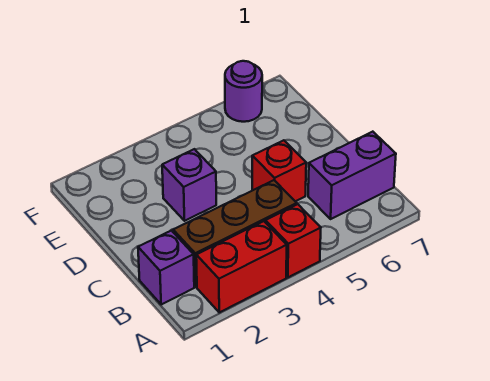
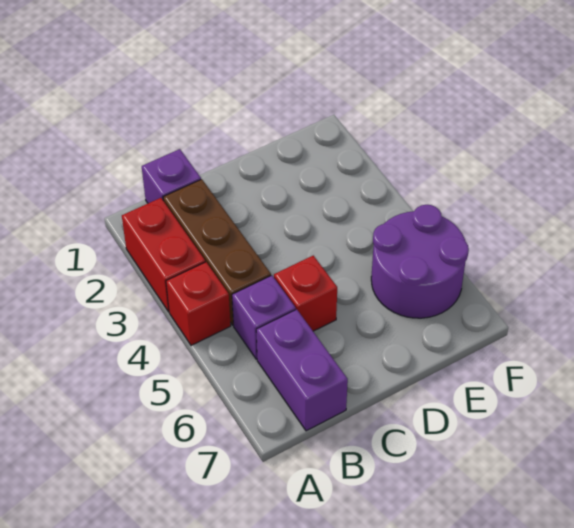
purple brick D3 level 1 -> purple brick B5 level 1
purple round brick F6 level 1 -> purple round brick E5:F6 level 1

